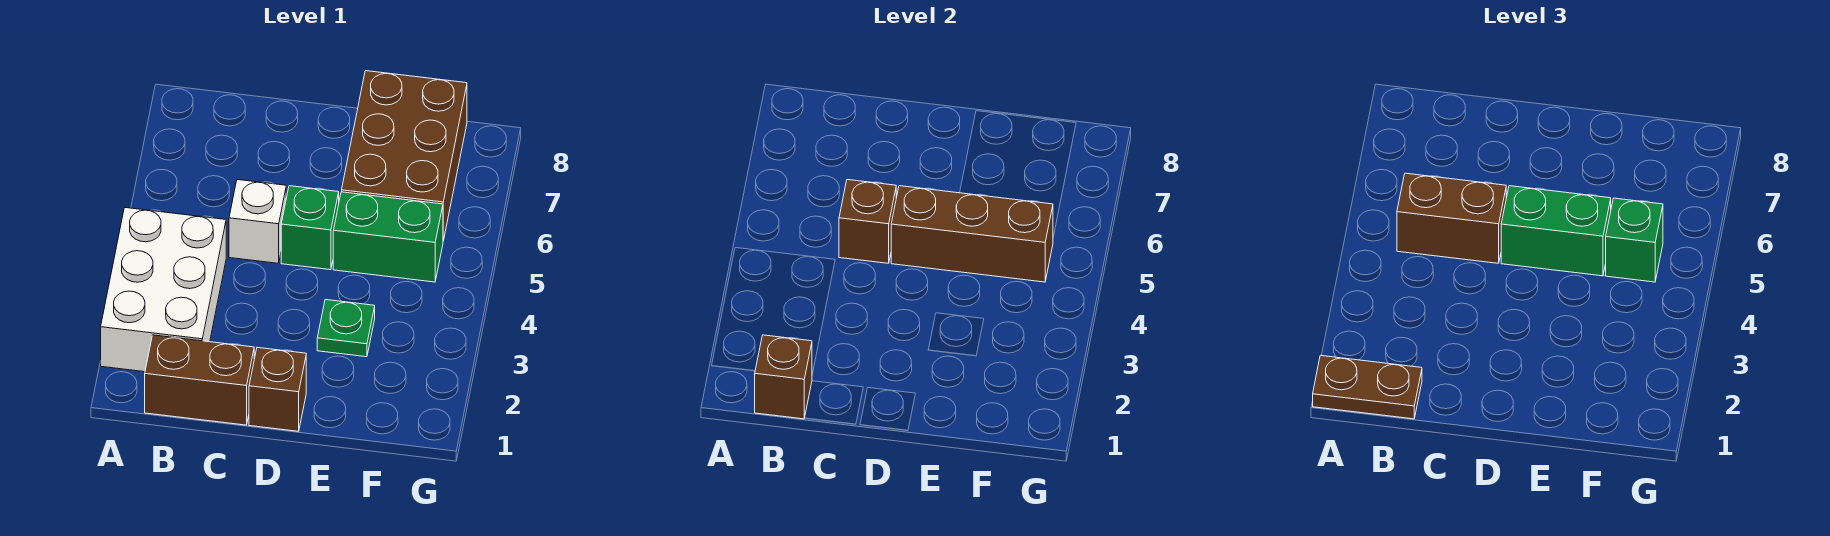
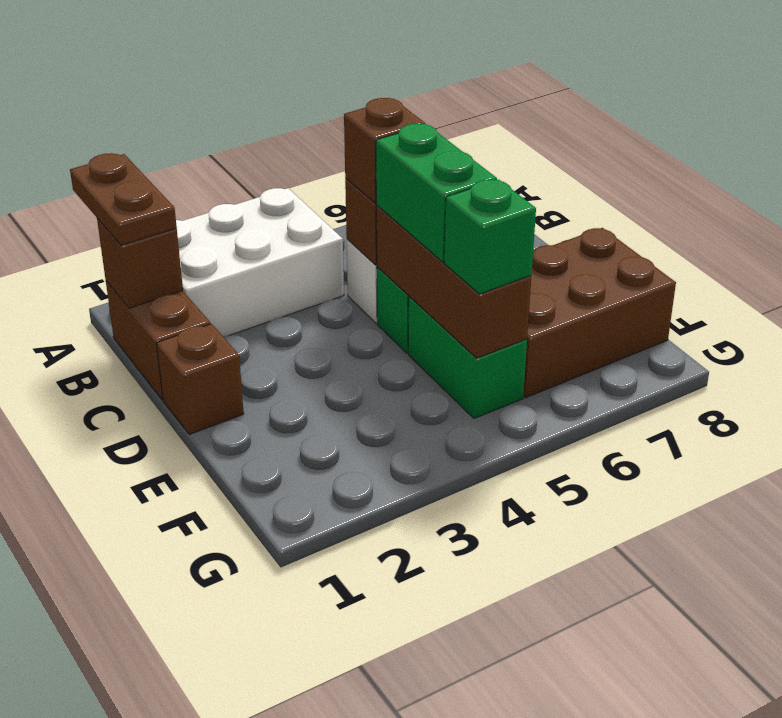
brown brick B5:C5 level 3 -> brown brick C5 level 3
green plate E3 level 1 -> none

